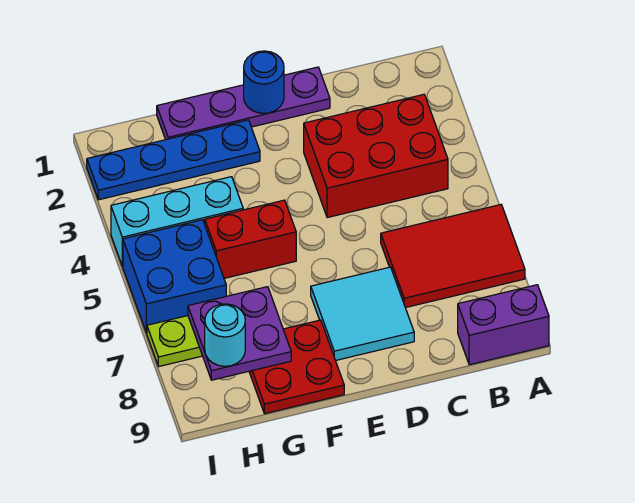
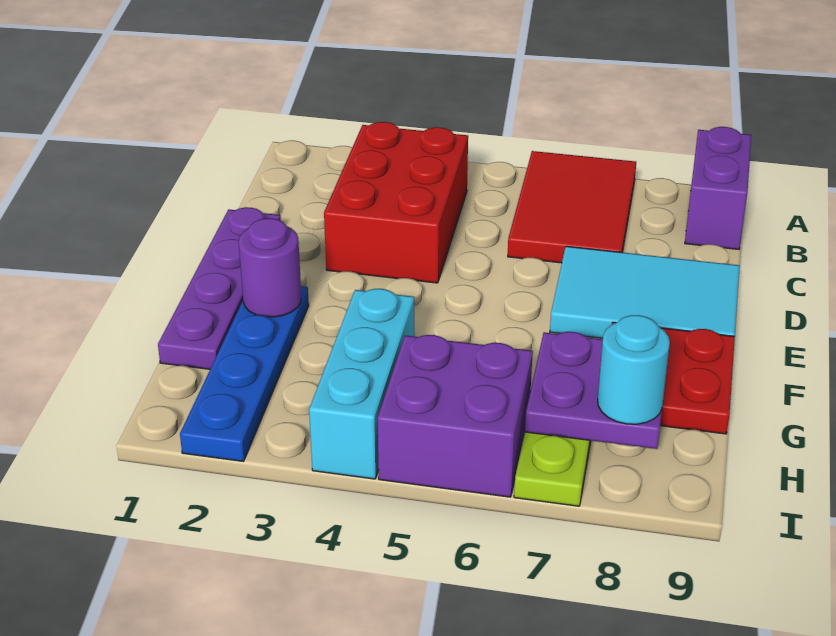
cyan tile D7:E8 level 1 -> cyan tile D7:E9 level 1
blue round brick E1 level 2 -> none
none -> purple round brick F2 level 2
red brick F5:G5 level 1 -> none
blue brick H5:I6 level 1 -> purple brick H5:I6 level 1

